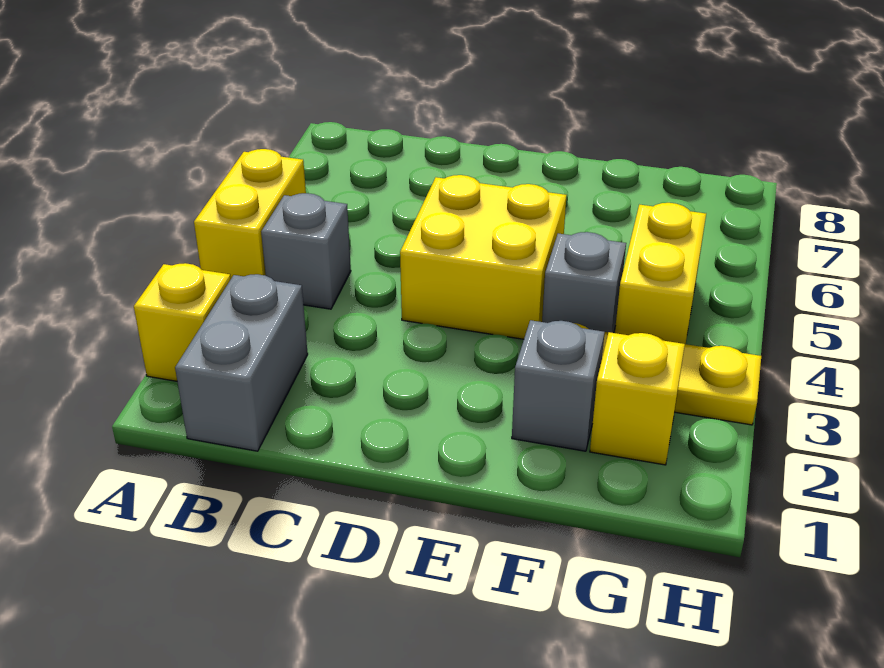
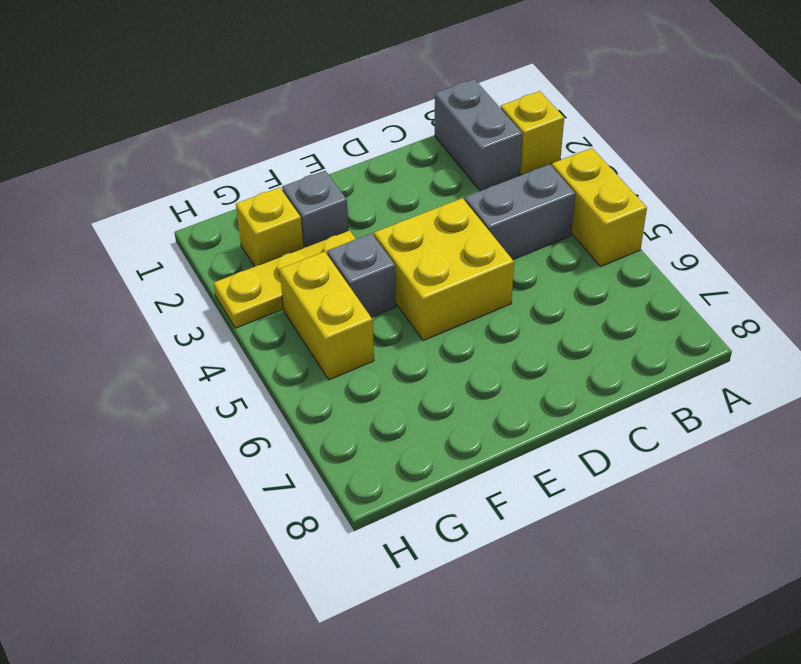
grey brick B4 level 1 -> grey brick B4:C4 level 1

